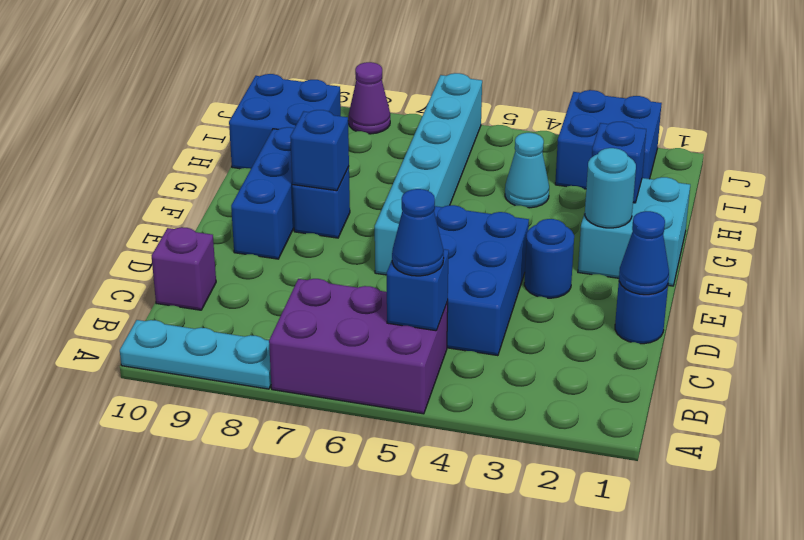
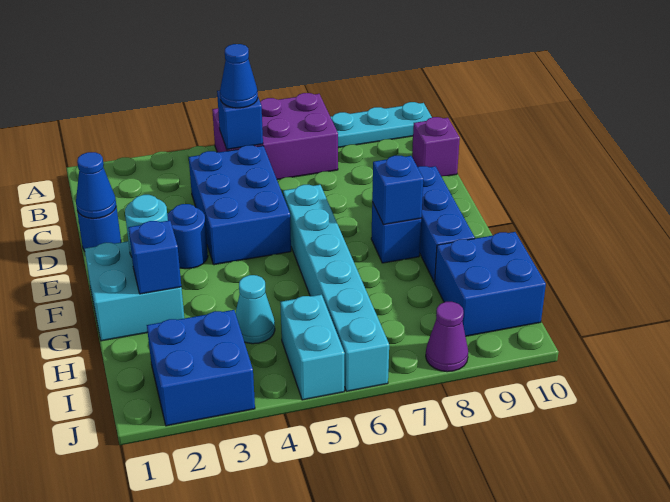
none -> cyan brick I5:J5 level 1

